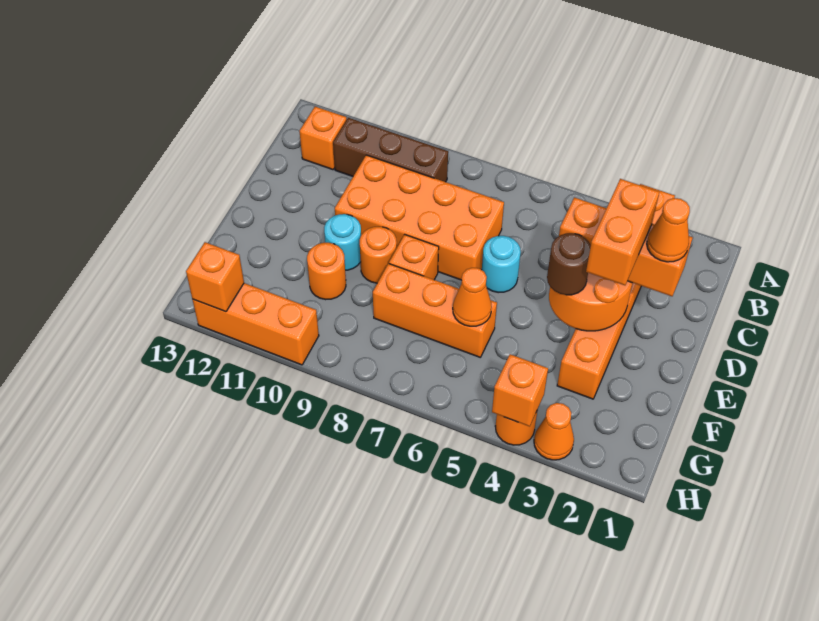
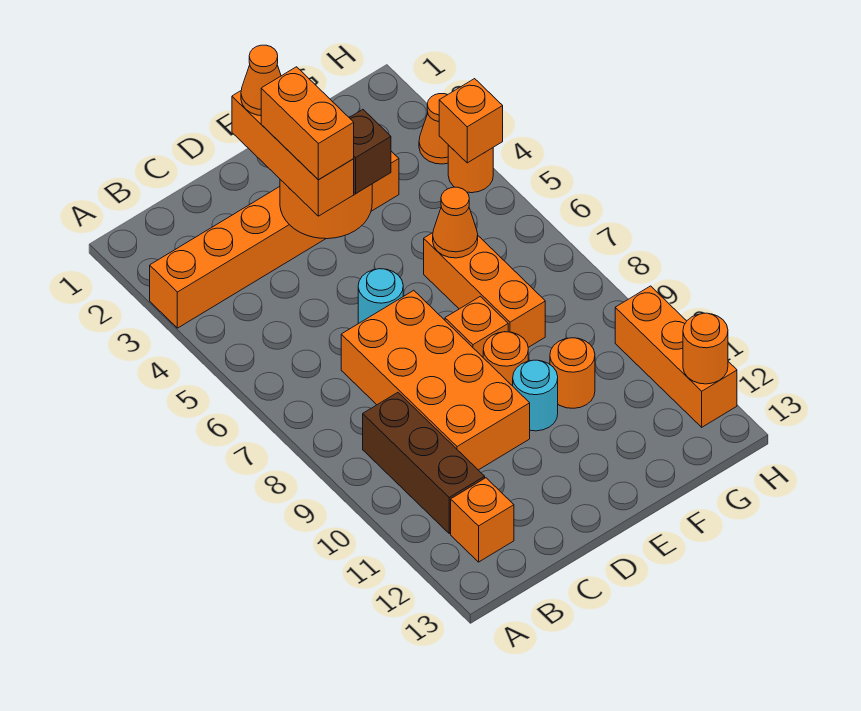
orange brick D3:E3 level 4 -> orange brick D3:D4 level 4
brown round brick E4 level 3 -> brown brick E4 level 3
orange brick H12 level 2 -> orange round brick H12 level 2

